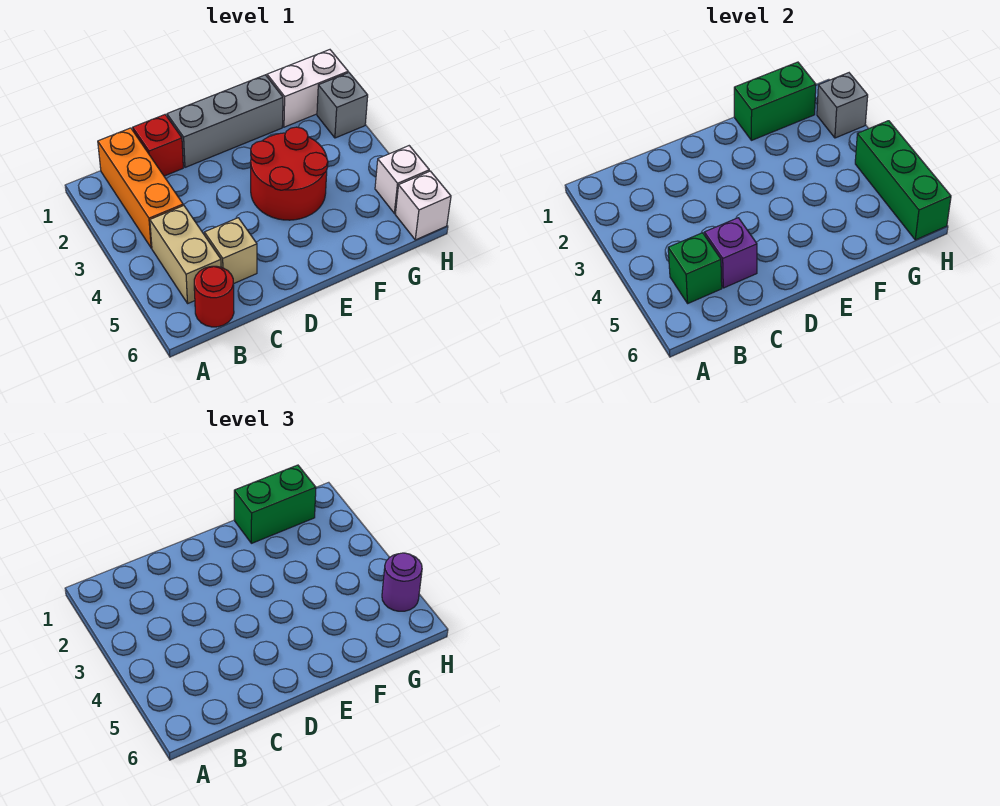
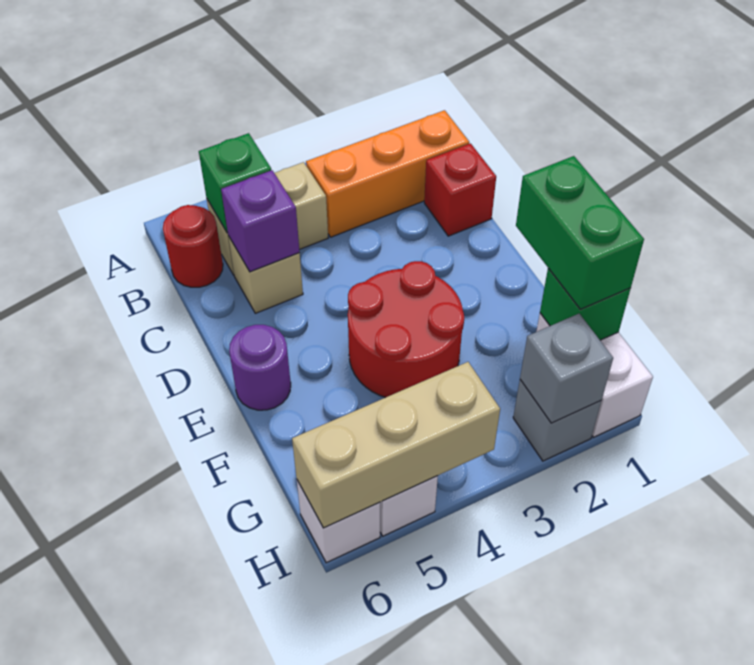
grey brick D1:F1 level 1 -> none
green brick F1:G1 level 2 -> green brick G1 level 2
green brick H4:H6 level 2 -> tan brick H4:H6 level 2
purple round brick H5 level 3 -> purple round brick E6 level 1

